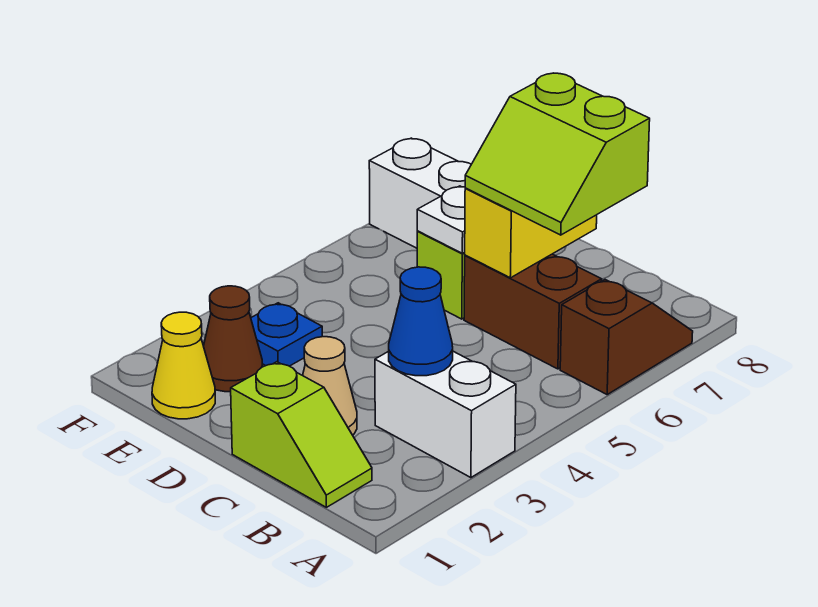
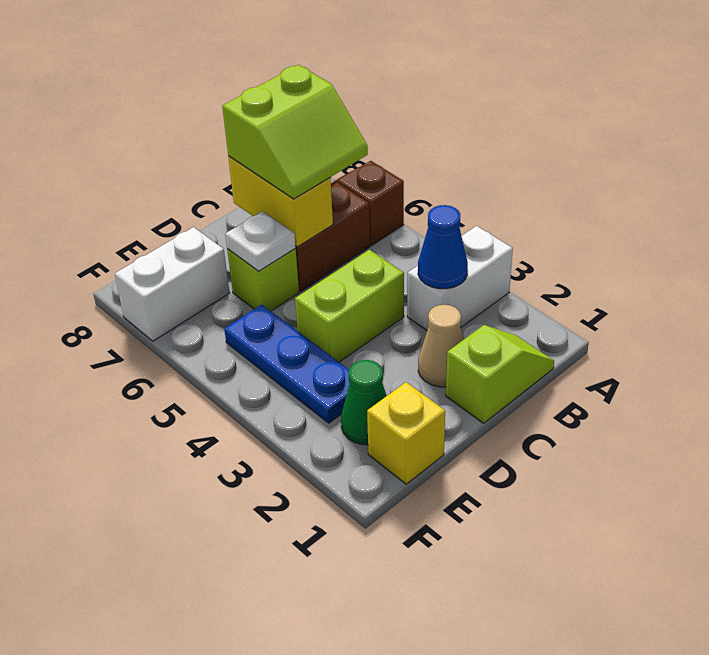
none -> lime brick C4:D4 level 1
yellow cone E1 level 1 -> yellow brick E1 level 1
brown cone E2 level 1 -> green cone E2 level 1
blue plate E3 level 1 -> blue plate E3:E5 level 1

